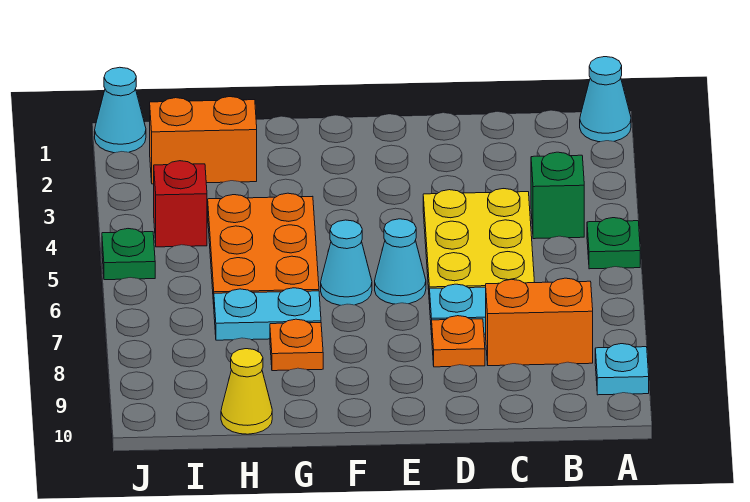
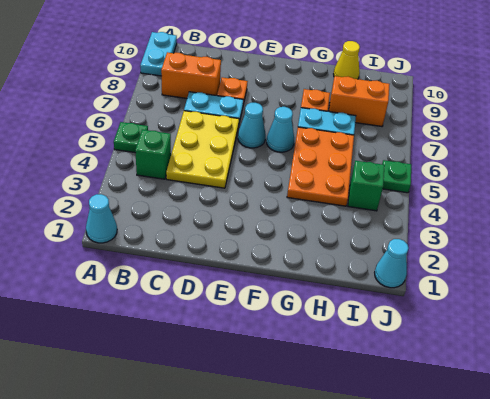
cyan plate A9 level 1 -> cyan plate A9:A10 level 1
orange brick H2:I2 level 1 -> orange brick H8:I8 level 1
red brick I4 level 1 -> green brick I4 level 1

